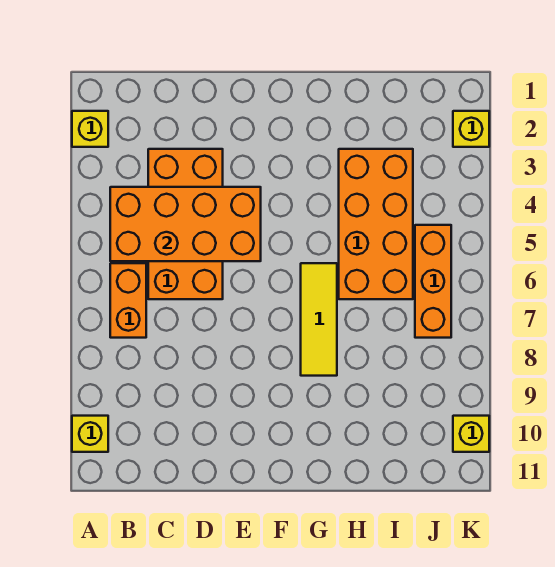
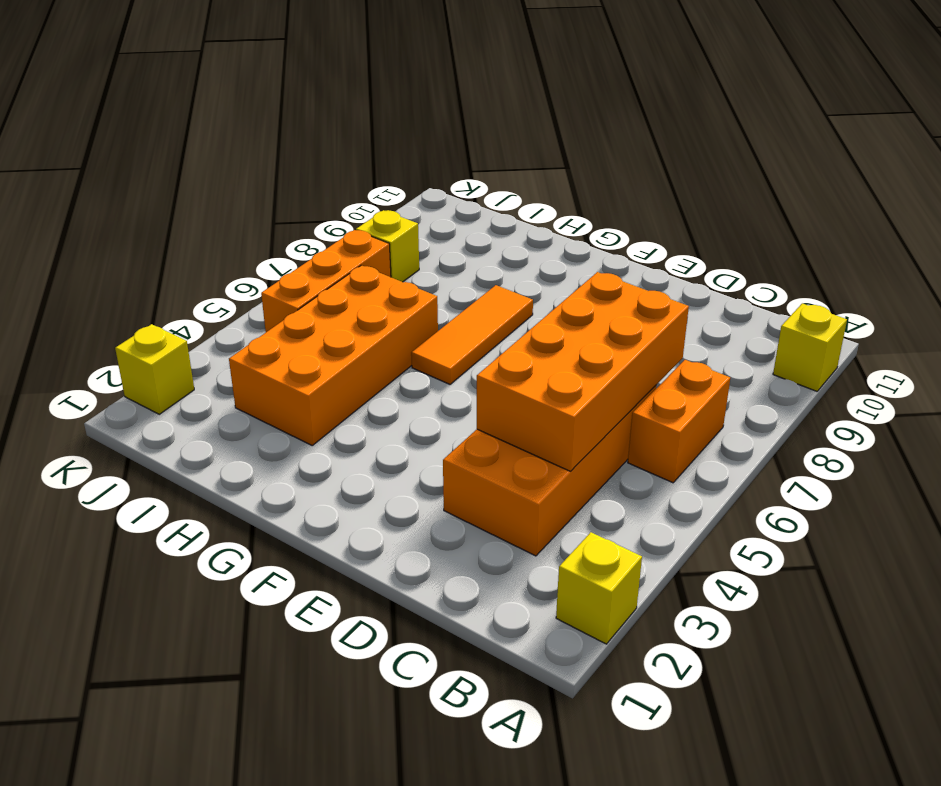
orange brick B4:E5 level 2 -> orange brick C4:D7 level 2
yellow tile G6:G8 level 1 -> orange tile G6:G8 level 1
yellow brick K10 level 1 -> yellow brick J8 level 1

